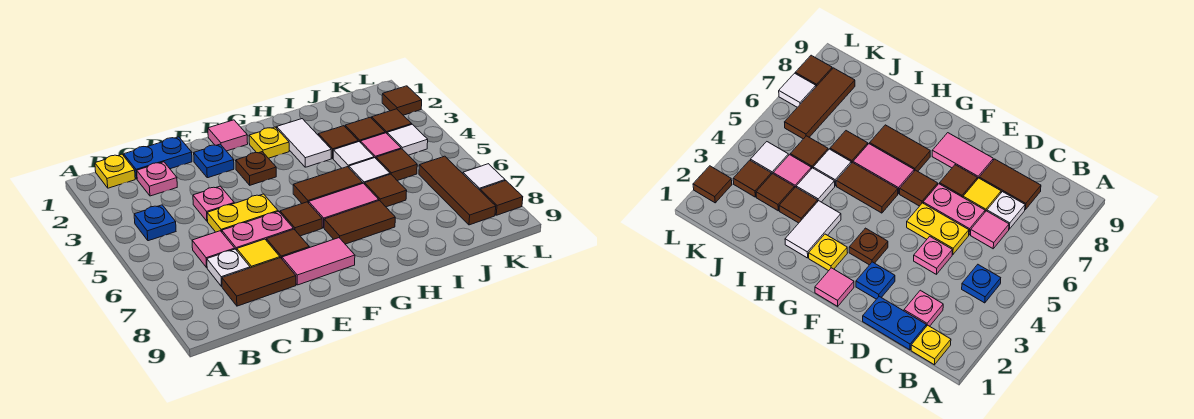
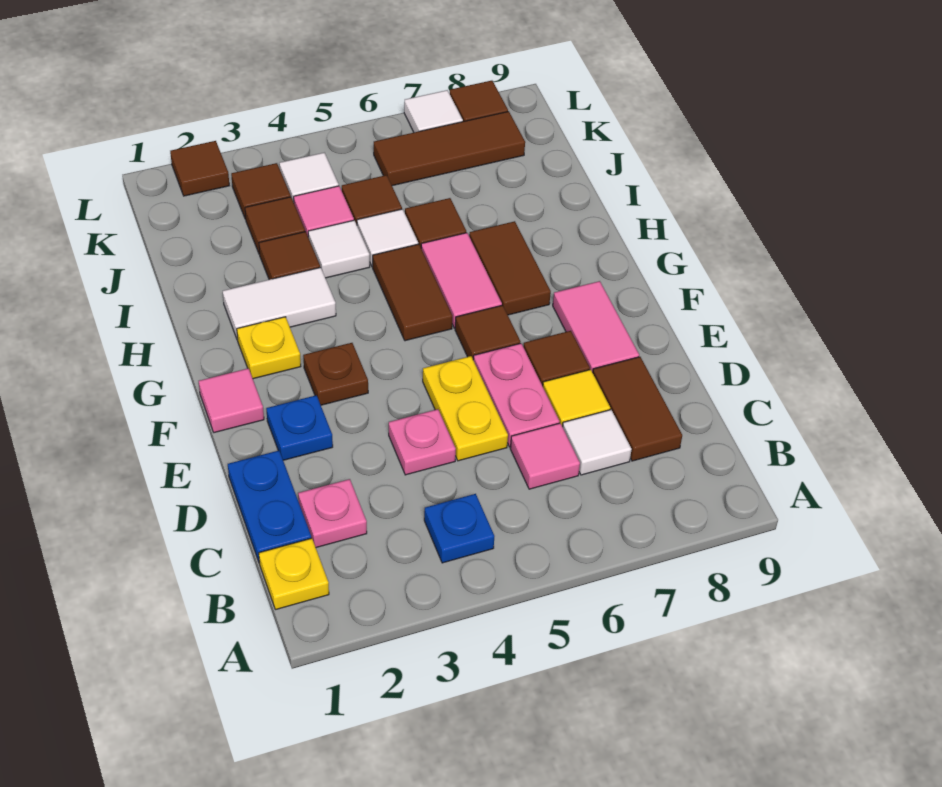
white plate C7 level 1 -> white tile C7 level 1

